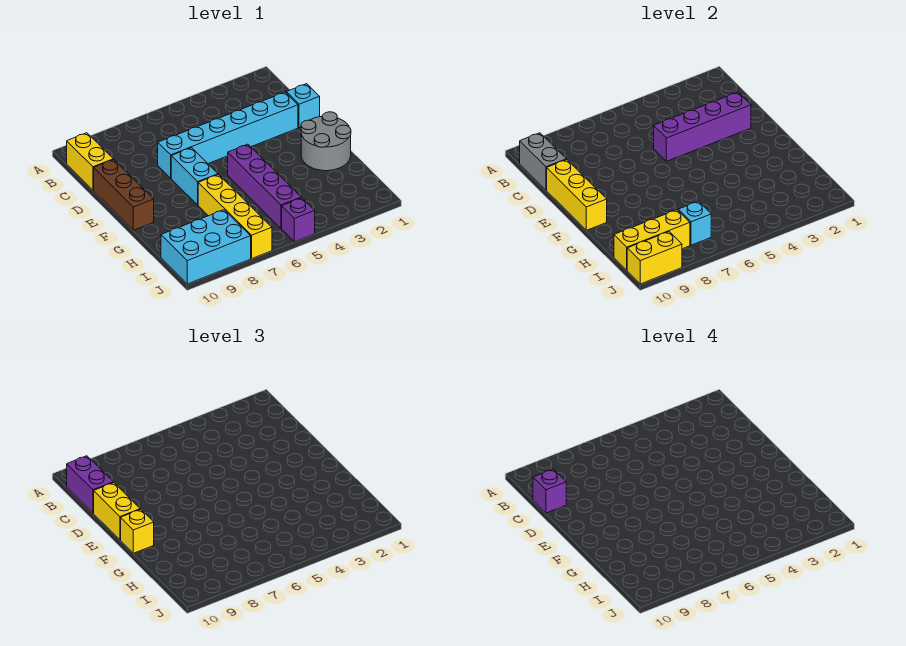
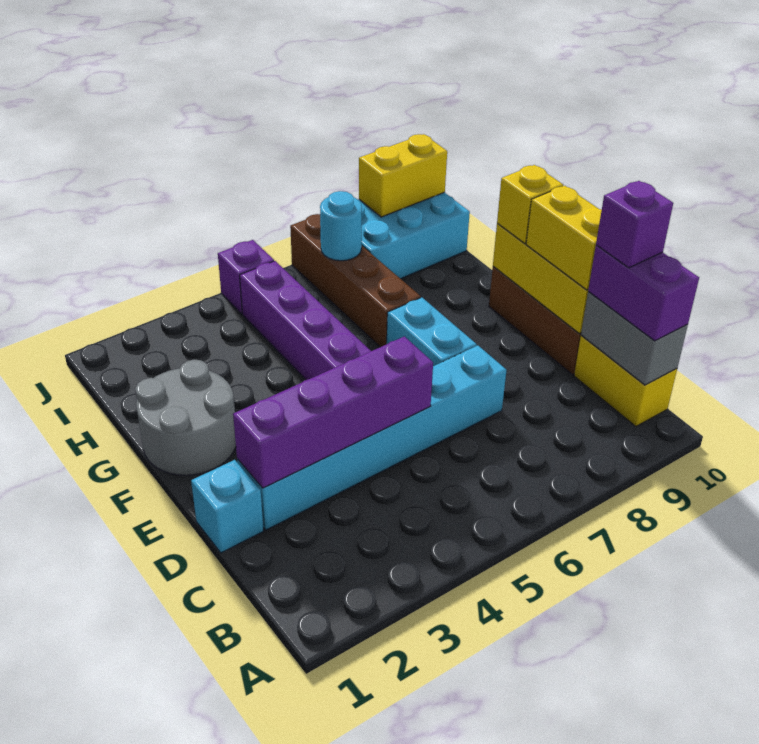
yellow brick G7:J7 level 1 -> brown brick G7:J7 level 1
cyan brick I7 level 2 -> cyan round brick I7 level 2
yellow brick I8:I10 level 2 -> none

